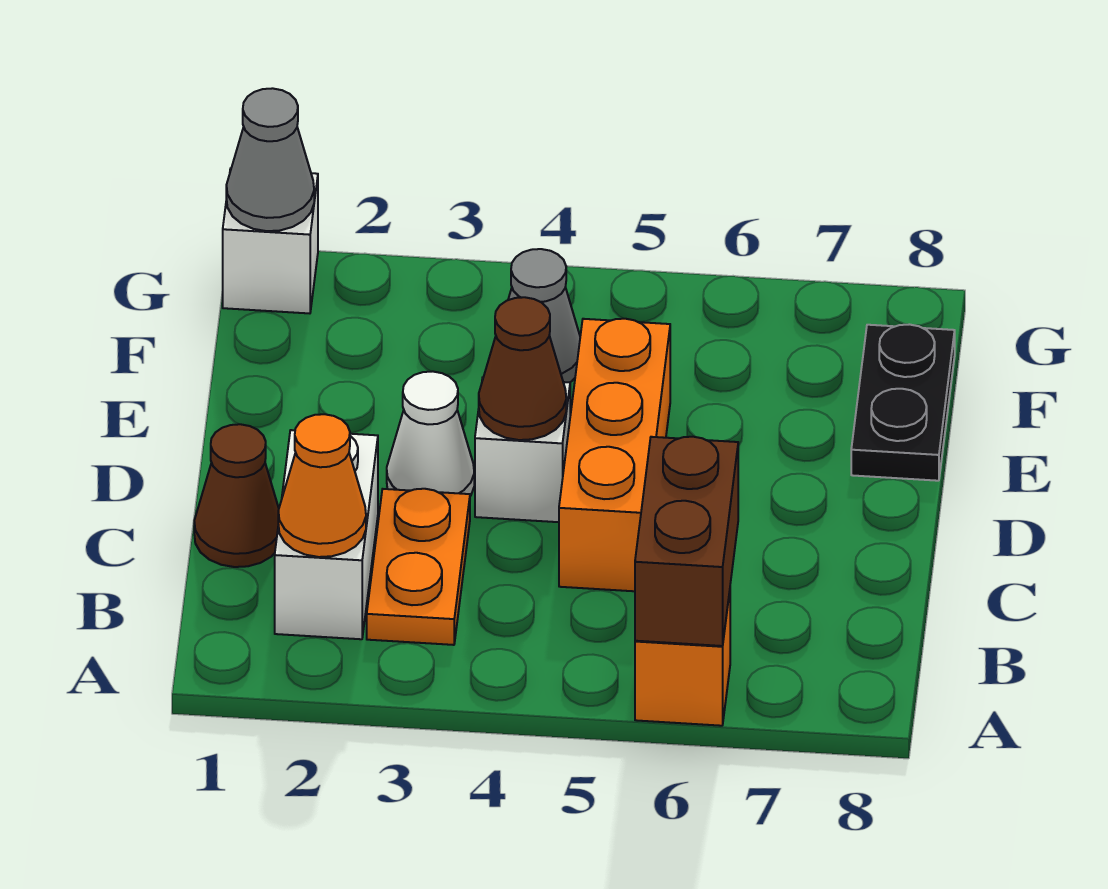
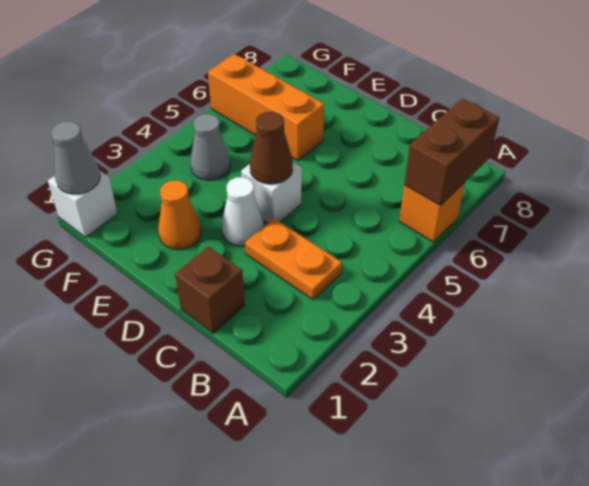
brown brick A6:B6 level 2 -> brown brick A6:A7 level 2
white brick B2:C2 level 1 -> none
orange cone B2 level 2 -> orange cone E2 level 1
brown cone C1 level 1 -> brown brick C1 level 1
orange brick C5:E5 level 1 -> orange brick E6:G6 level 1
black plate E8:F8 level 1 -> none

